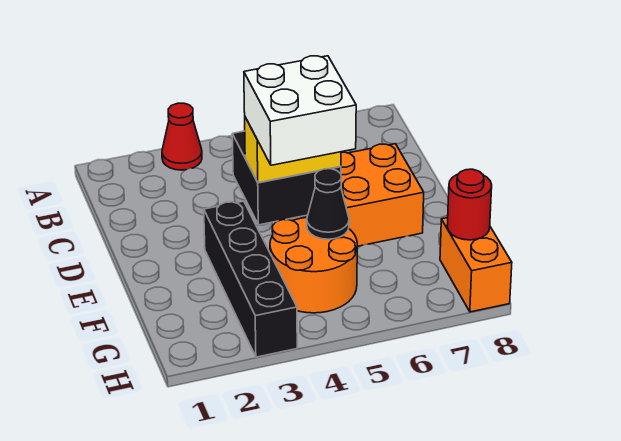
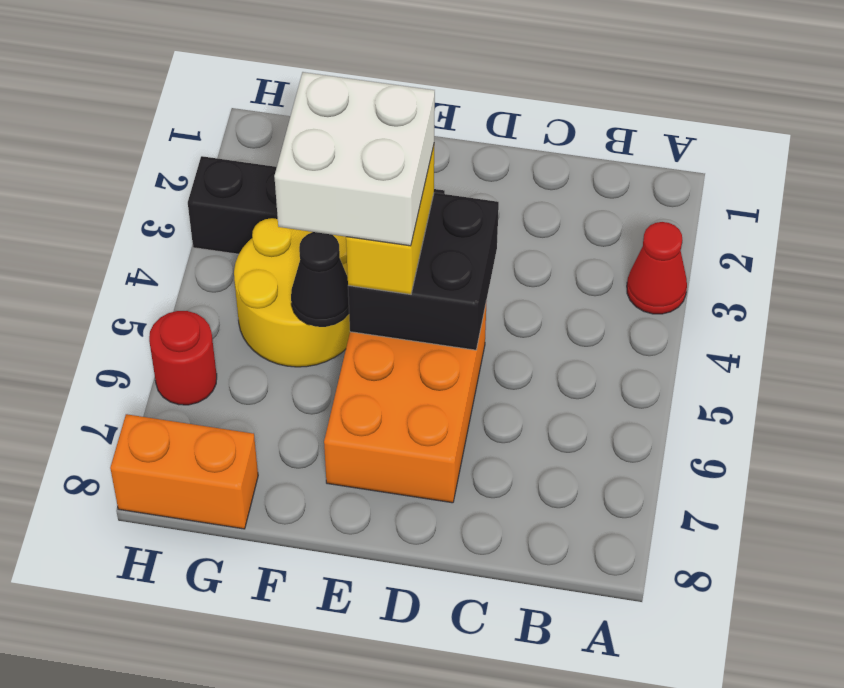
orange round brick F4:G5 level 1 -> yellow round brick F4:G5 level 1
red round brick G8 level 2 -> red round brick H6 level 1

